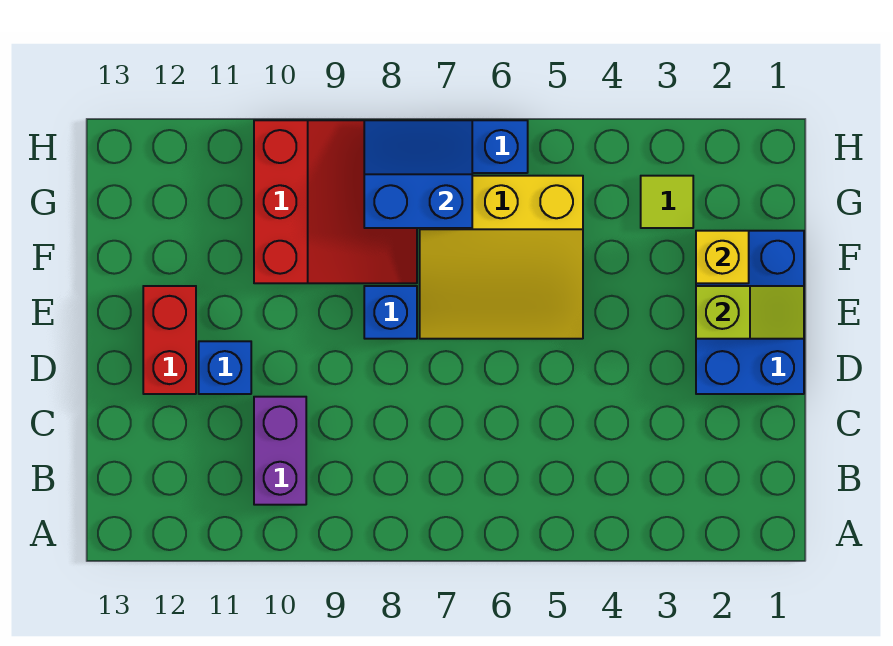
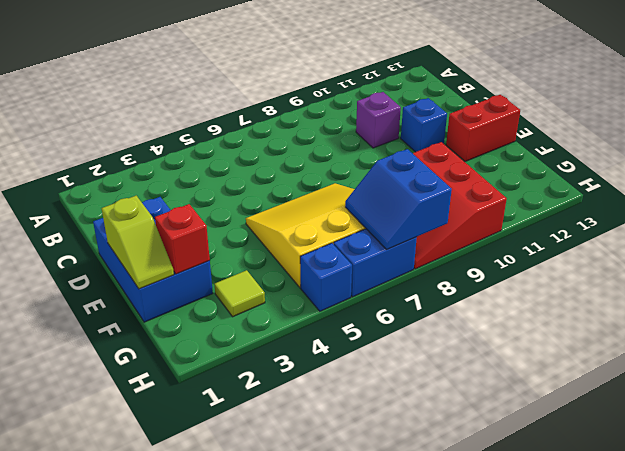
purple brick B10:C10 level 1 -> purple brick C10 level 1
red brick D12:E12 level 1 -> red brick E12:E13 level 1
lime slope E1:E2 level 2 top 2 -> lime slope E1:F1 level 2 top E
blue brick E8 level 1 -> blue brick H5 level 1
yellow brick F2 level 2 -> red brick F2 level 2
blue slope G7:H8 level 2 top G -> blue slope G7:H8 level 2 top 8

